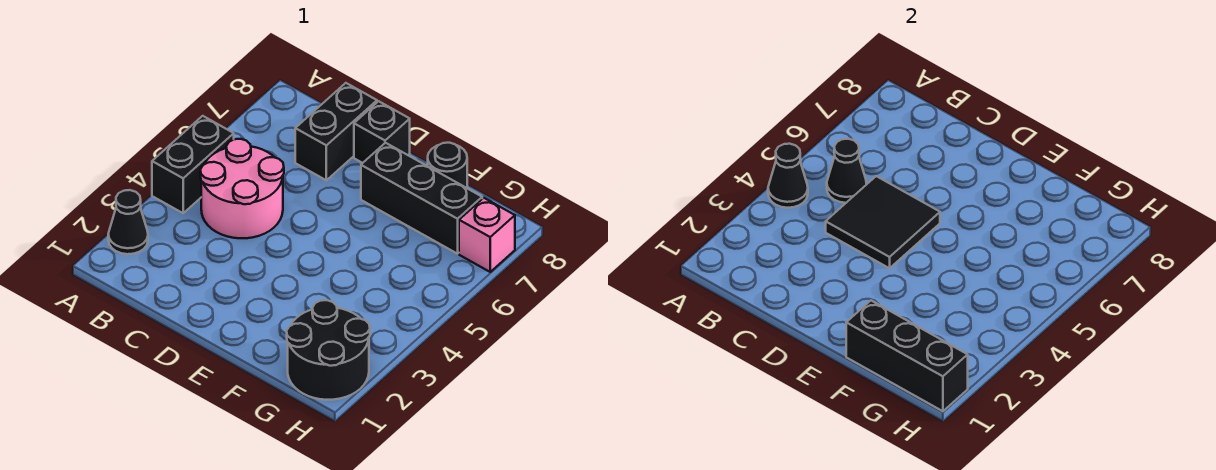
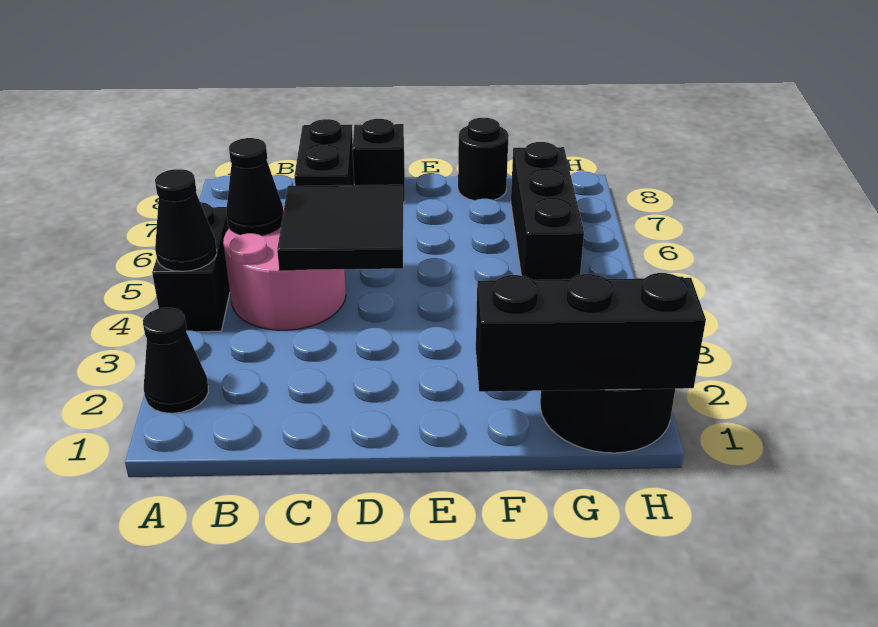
black brick E7:G7 level 1 -> black brick G5:G7 level 1
pink brick H7 level 1 -> none

